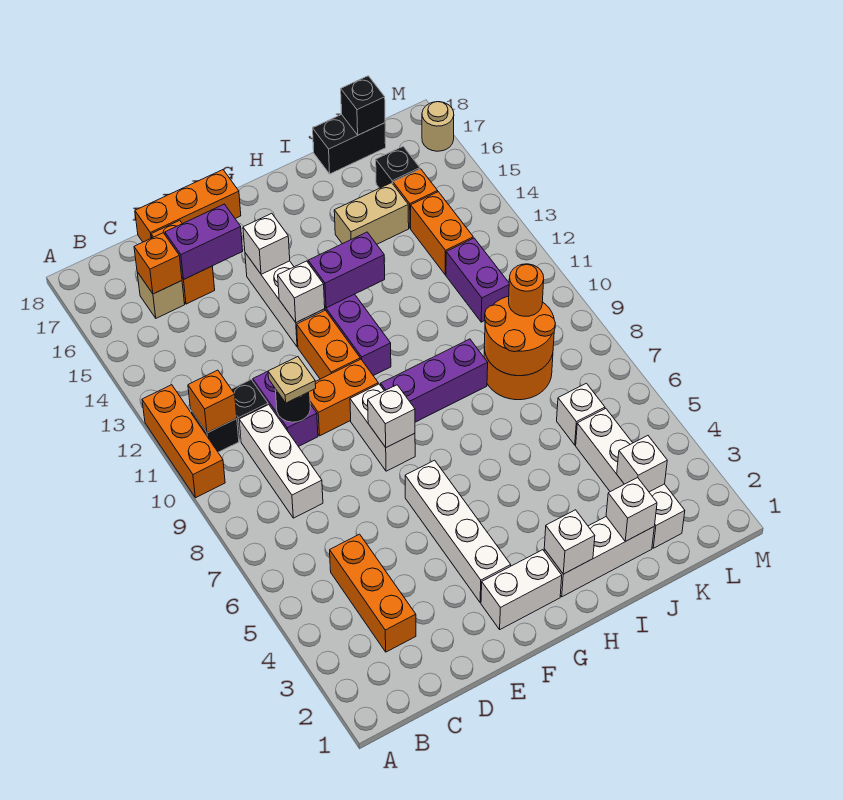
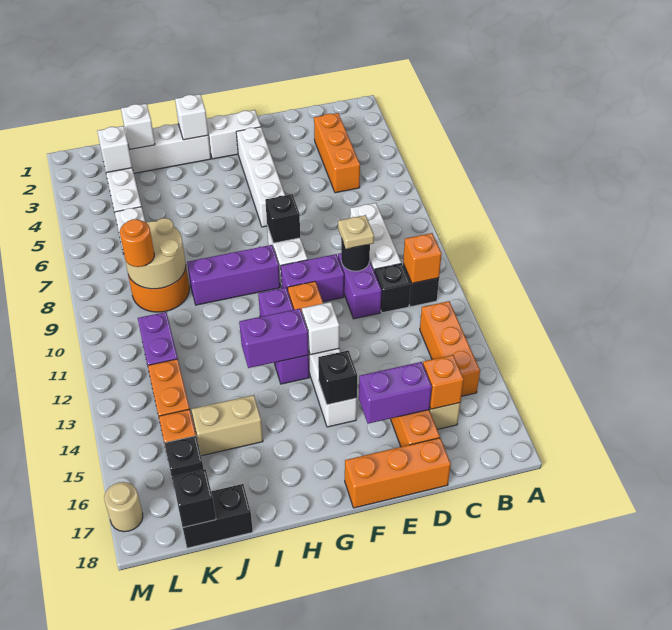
orange brick A10:A12 level 1 -> orange brick B13:B15 level 1
orange brick E10:F10 level 1 -> purple brick E10:F10 level 1
white brick F8 level 2 -> black brick F8 level 2
white brick F15 level 2 -> black brick F15 level 2
orange round brick J8:K9 level 2 -> tan round brick J8:K9 level 2

